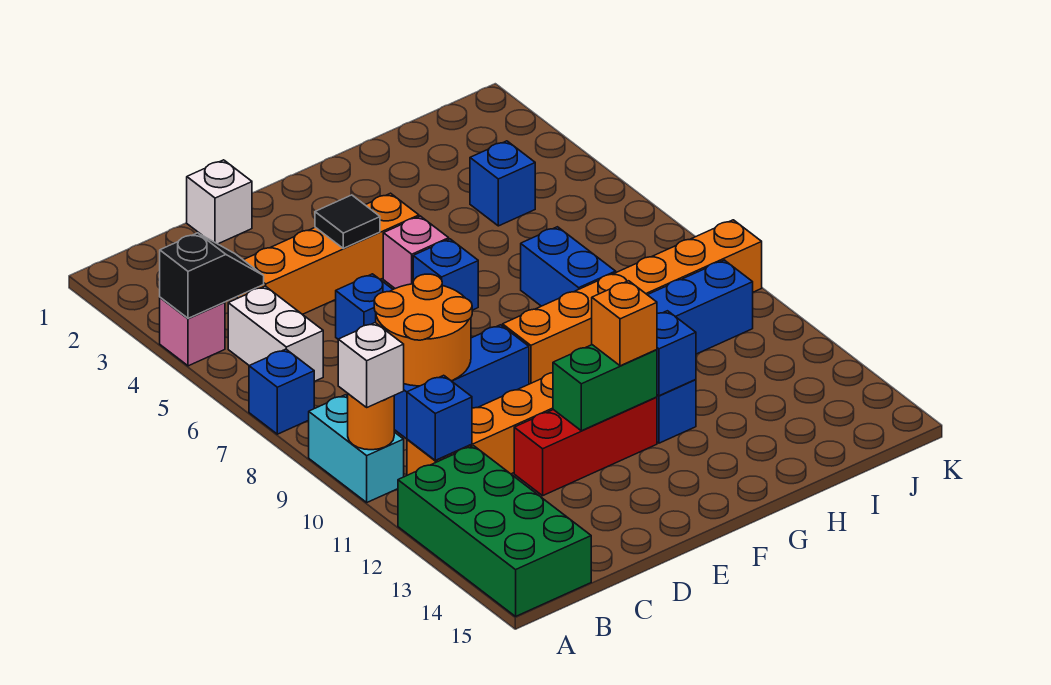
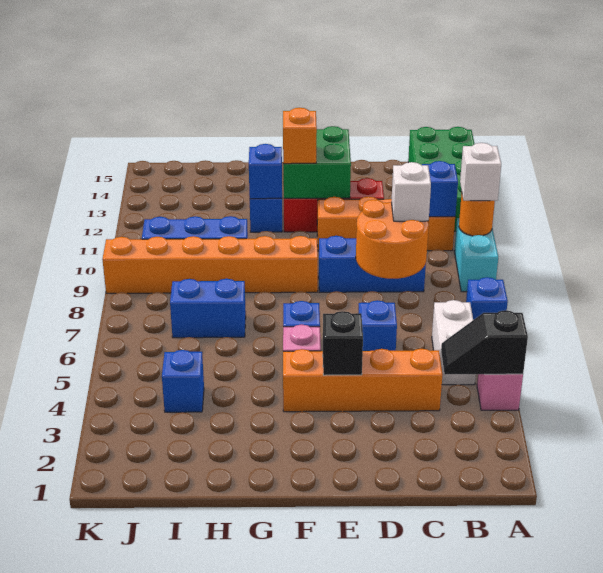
white brick D1 level 1 -> white brick C9 level 3
black tile E4 level 2 -> black brick E4 level 2
green brick E12:F12 level 2 -> green brick E12:F13 level 2
blue brick H7:H8 level 1 -> blue brick H7:I7 level 1

